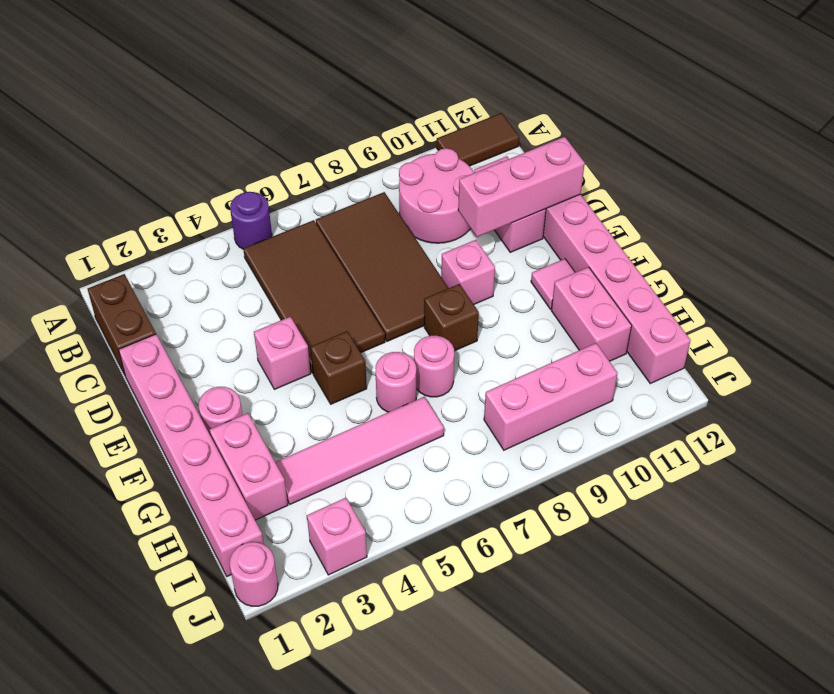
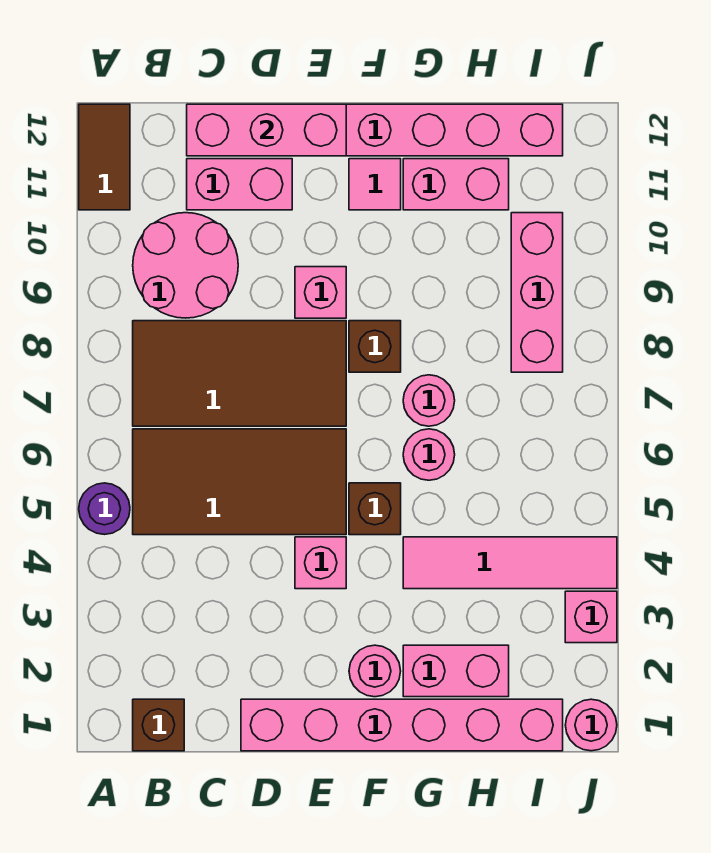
brown brick B1:C1 level 1 -> brown brick B1 level 1
pink brick D10:D12 level 2 -> pink brick C12:E12 level 2
pink tile H3:H6 level 1 -> pink tile G4:J4 level 1

